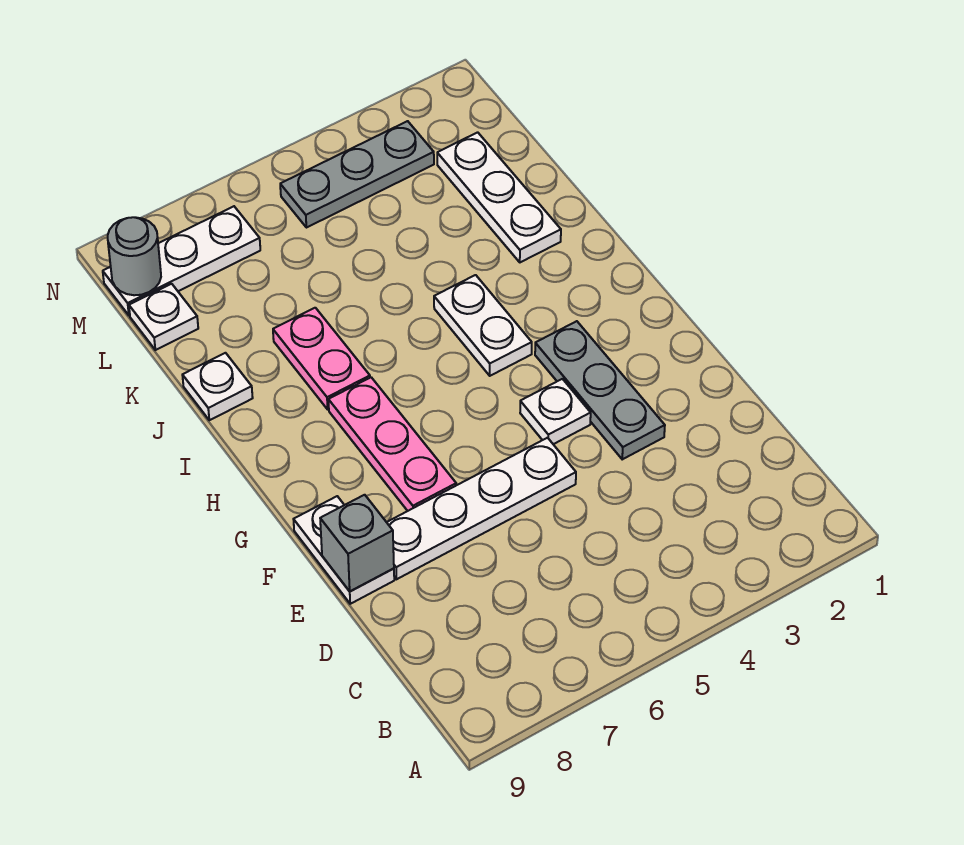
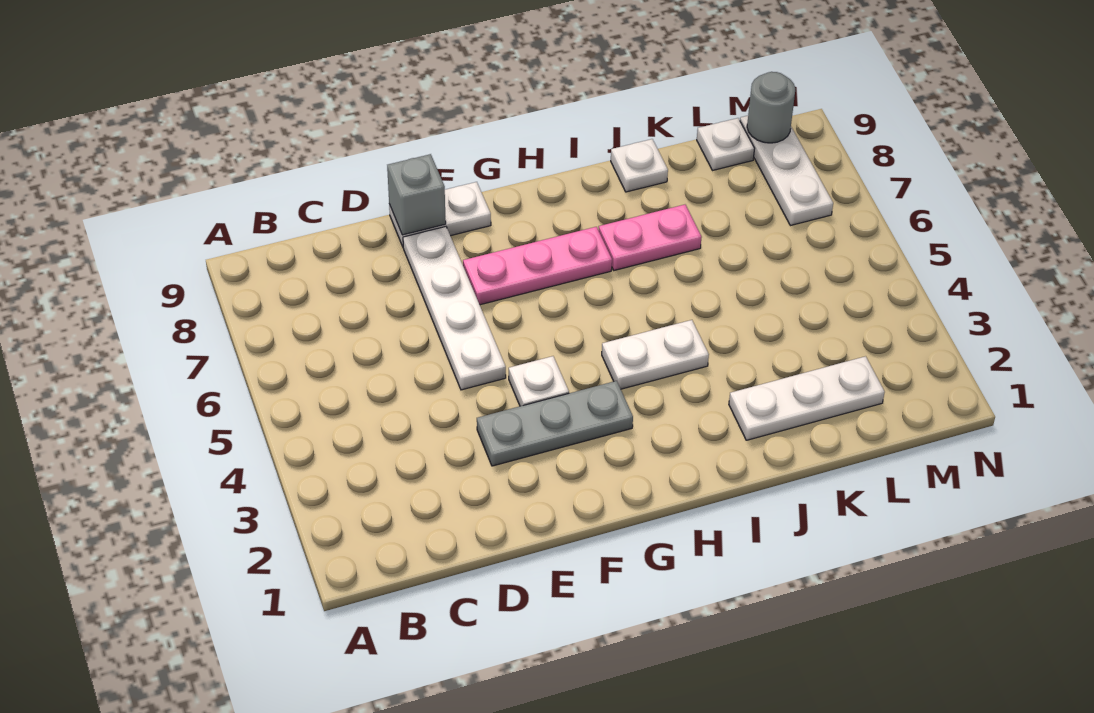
grey plate M3:M5 level 1 -> none

